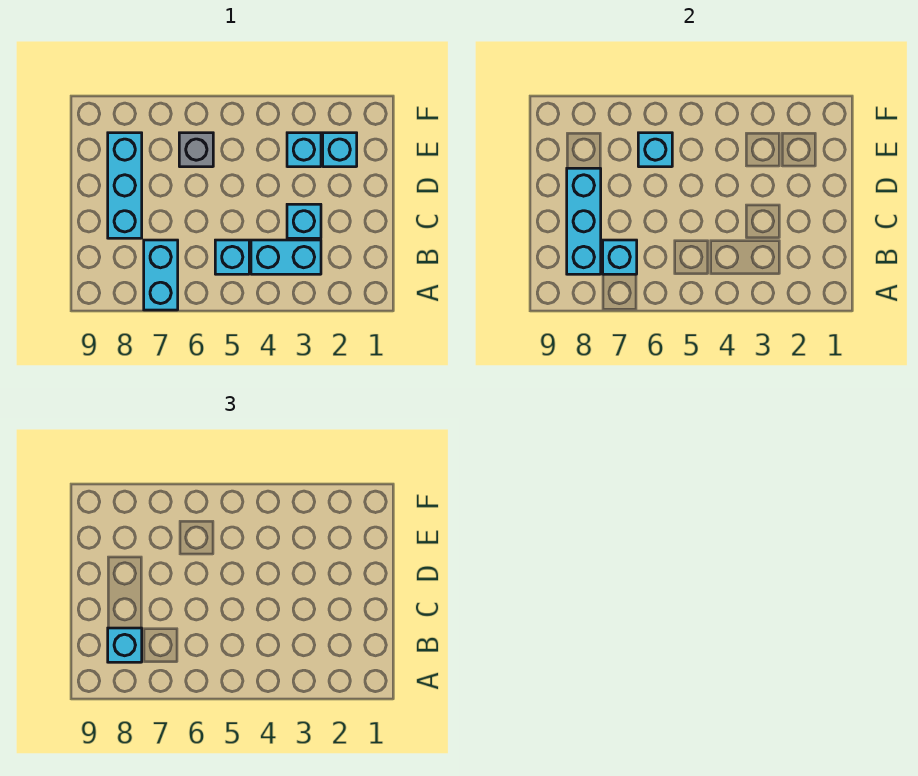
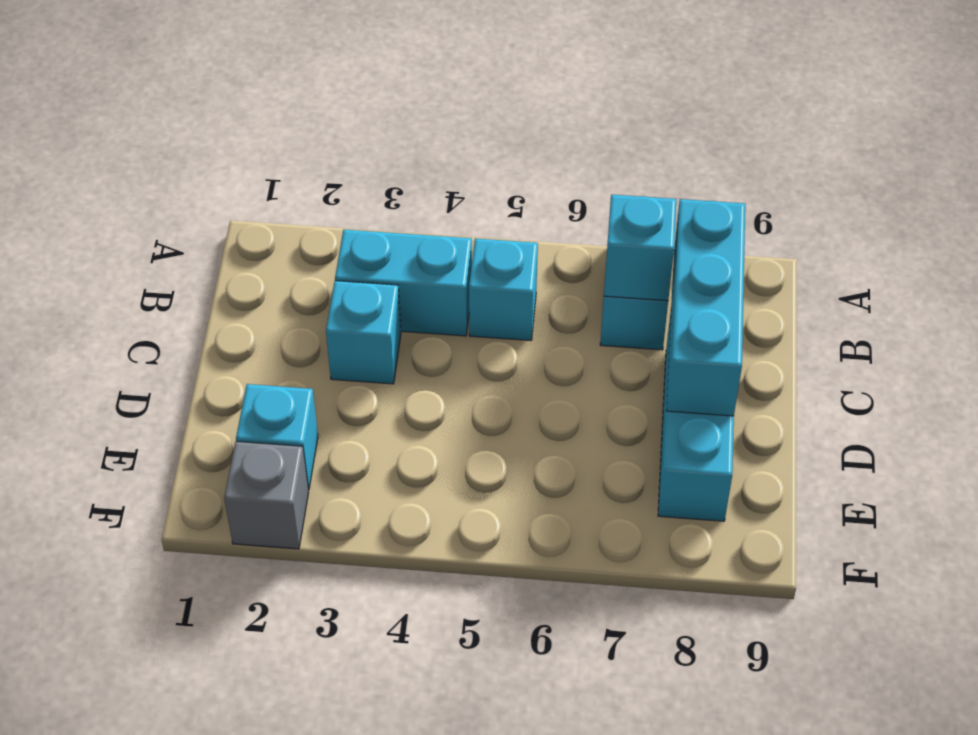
cyan brick B8 level 3 -> none
cyan brick E3 level 1 -> none
grey brick E6 level 1 -> grey brick F2 level 1
cyan brick E6 level 2 -> none

